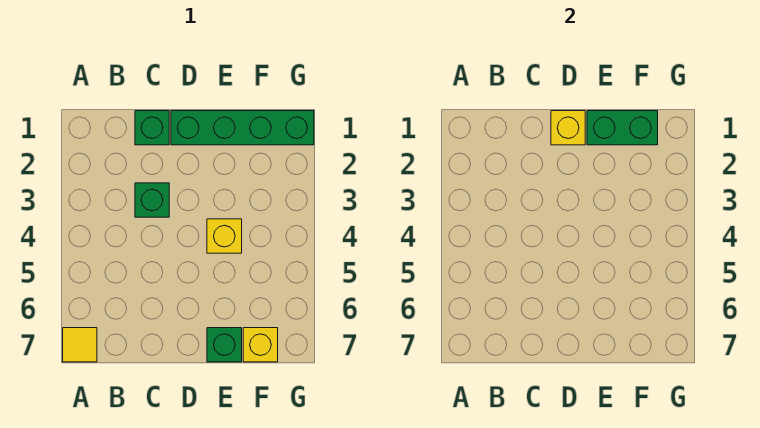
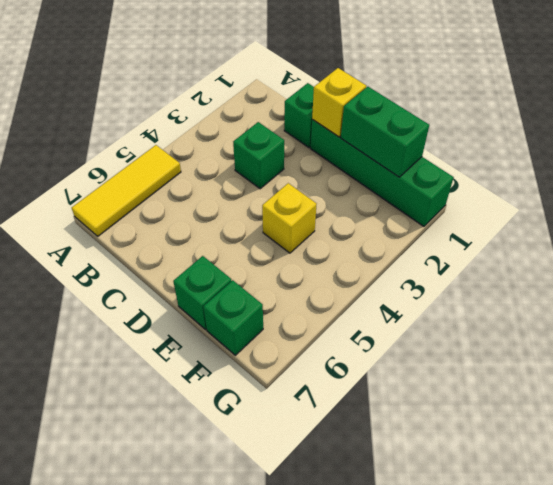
yellow tile A7 level 1 -> yellow tile A5:A7 level 1
yellow brick F7 level 1 -> green brick F7 level 1

